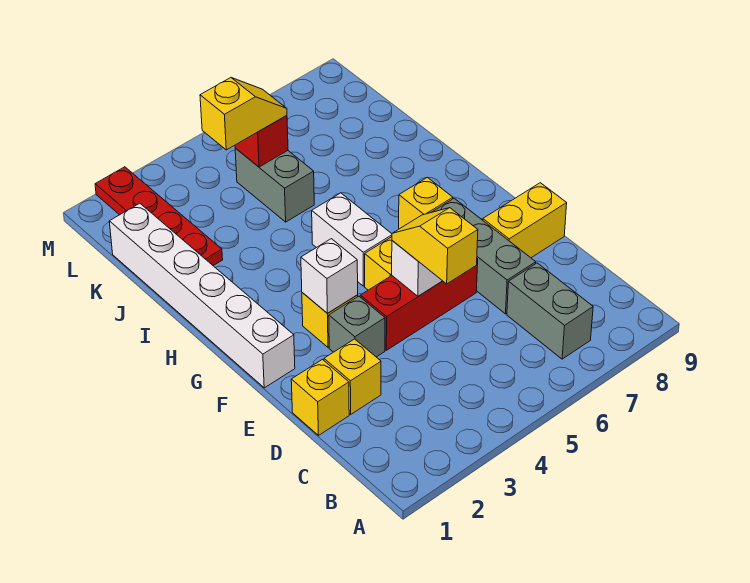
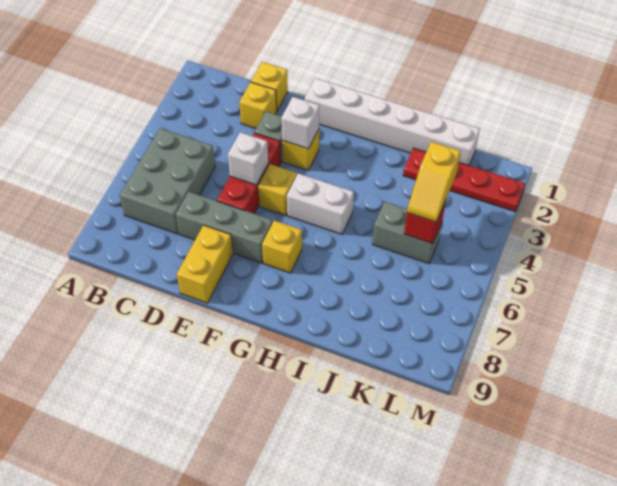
grey brick B7:C7 level 1 -> grey brick B5:C7 level 1
yellow slope D5:E5 level 3 top D -> none

